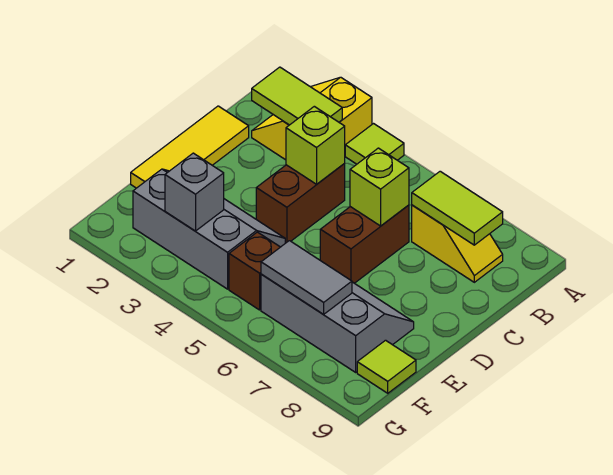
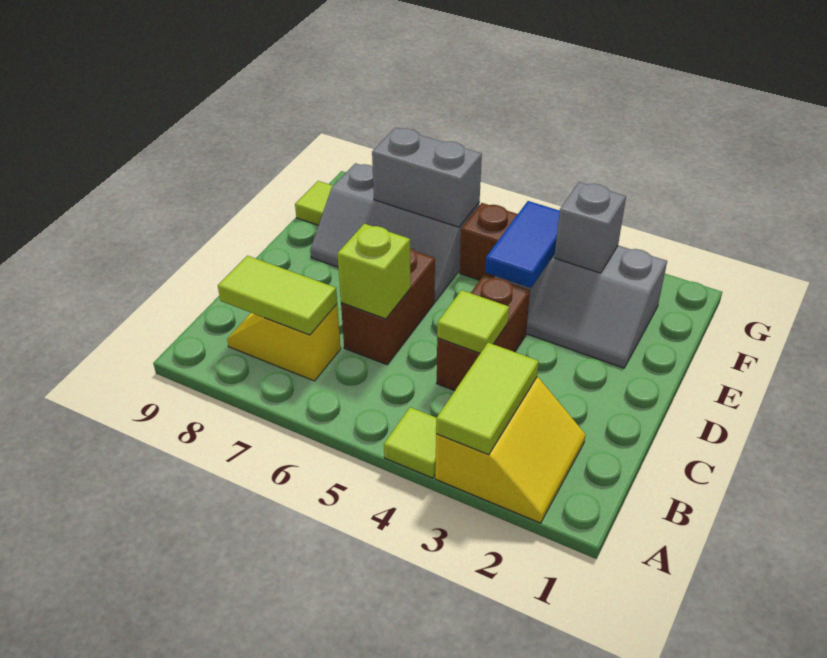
lime tile B2:B3 level 2 -> lime tile A3:B3 level 2
yellow tile C1:E1 level 1 -> none
lime brick C4 level 2 -> lime tile C4 level 2
none -> blue tile E4:F4 level 2
grey tile F6:F7 level 2 -> grey brick F6:F7 level 2

